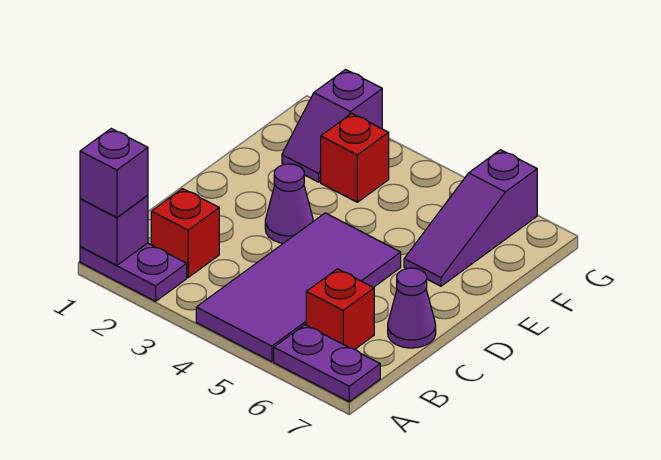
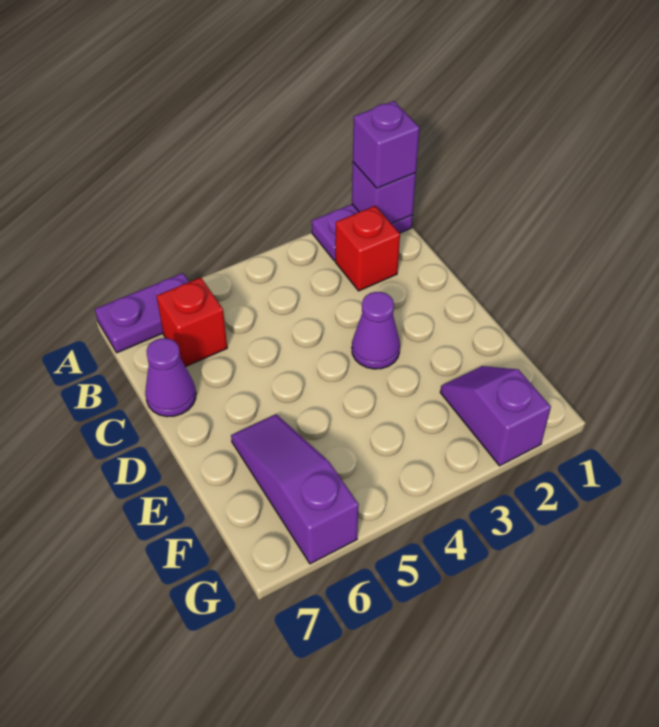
purple tile A4:D5 level 1 -> none
red brick F3 level 1 -> none

